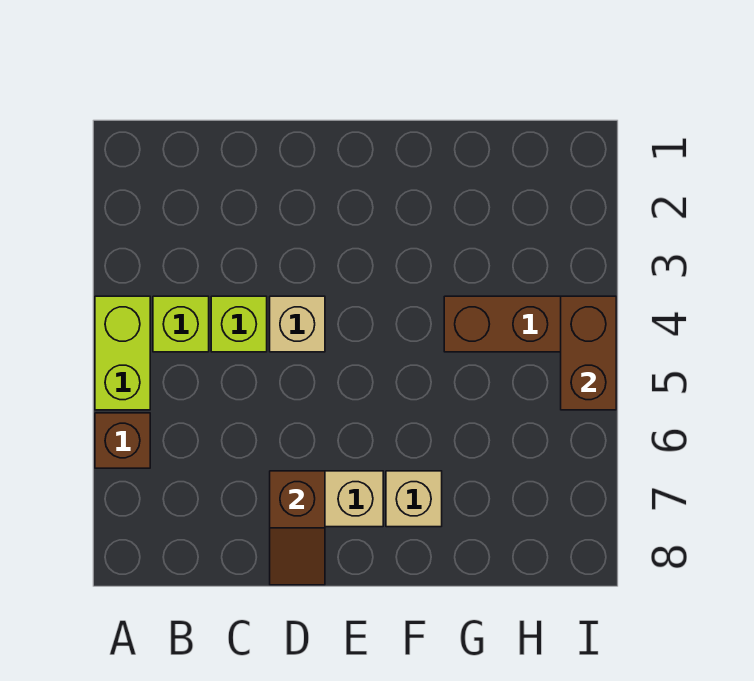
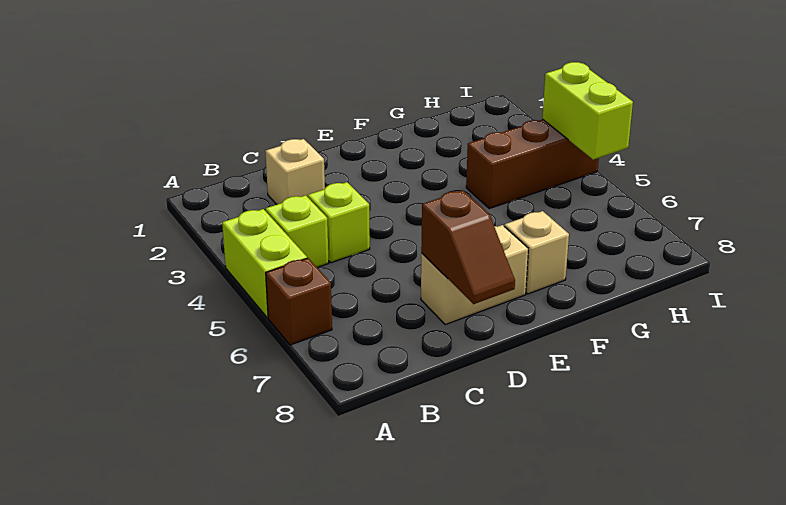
tan brick D4 level 1 -> tan brick C2 level 1
brown brick I4:I5 level 2 -> lime brick I4:I5 level 2

